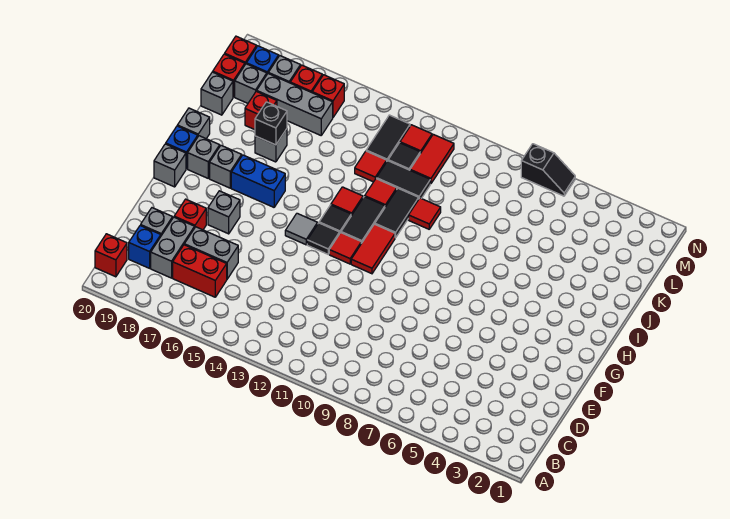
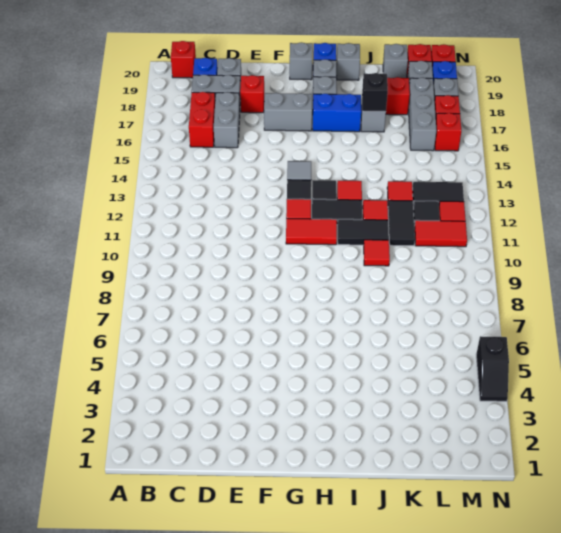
grey brick F17 level 1 -> grey brick F17:G17 level 1
blue brick H16:H17 level 1 -> blue brick H17:I17 level 1
black slope N6:N7 level 1 top 7 -> black slope N4:N5 level 1 top 5

